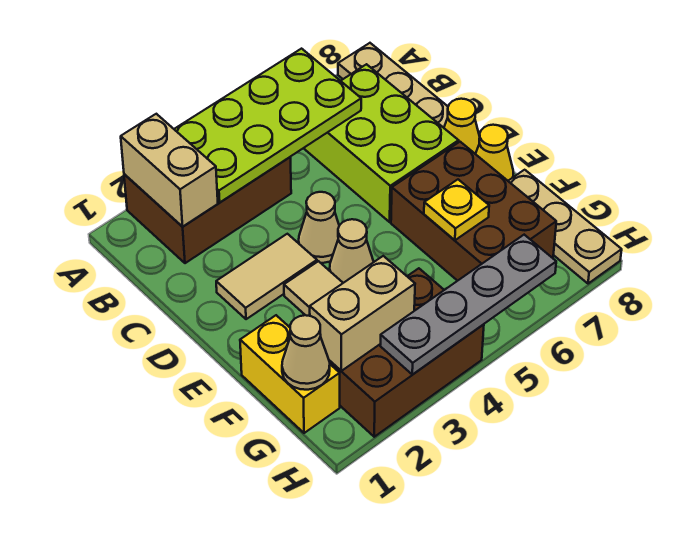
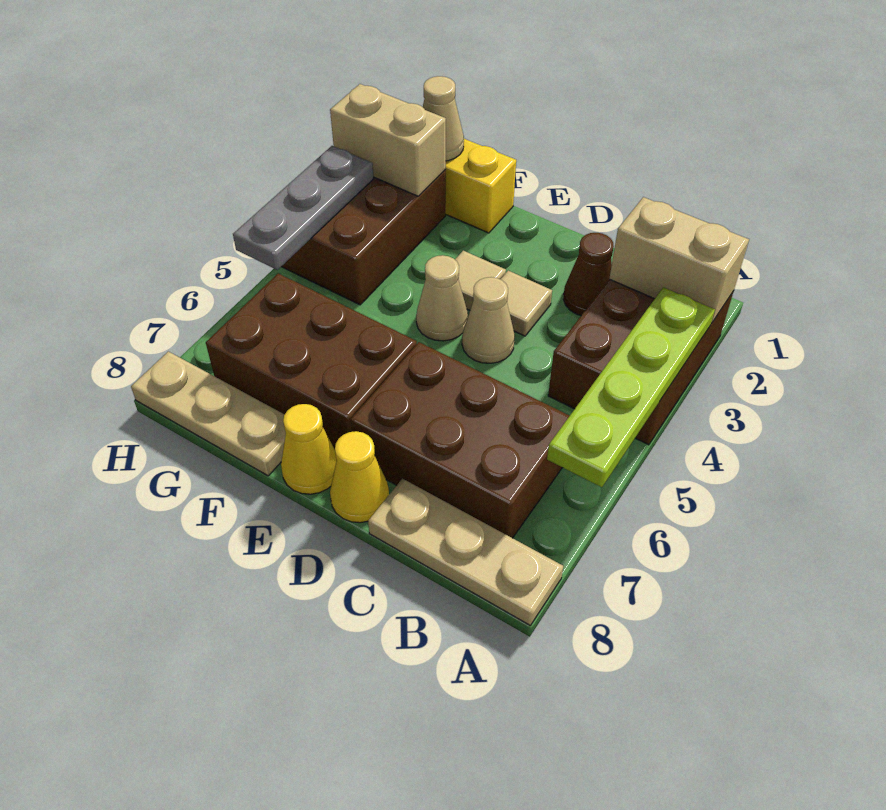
lime plate A3:B6 level 2 -> lime plate A3:A6 level 2
lime brick B6:D7 level 1 -> brown brick B6:D7 level 1
none -> brown cone C2 level 1
tan tile D2:D3 level 1 -> tan tile D3 level 1
yellow plate F6 level 2 -> none
tan brick G2:G3 level 2 -> tan brick G2:H2 level 2
grey plate H3:H6 level 2 -> grey plate H3:H5 level 2

